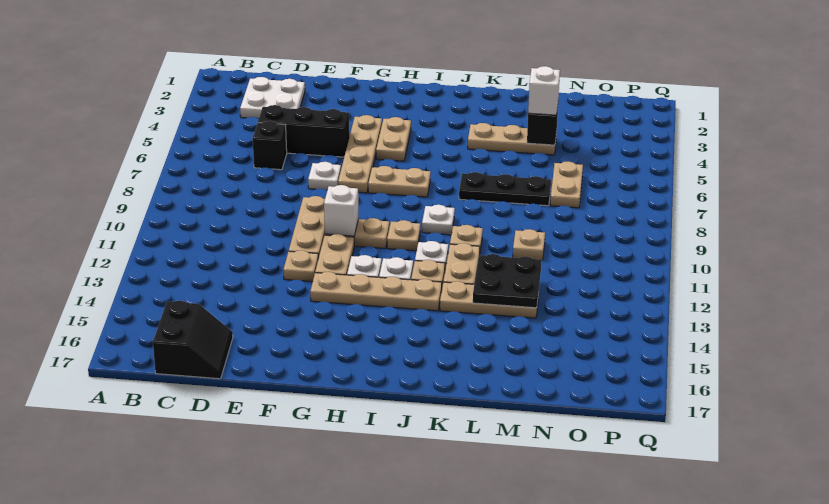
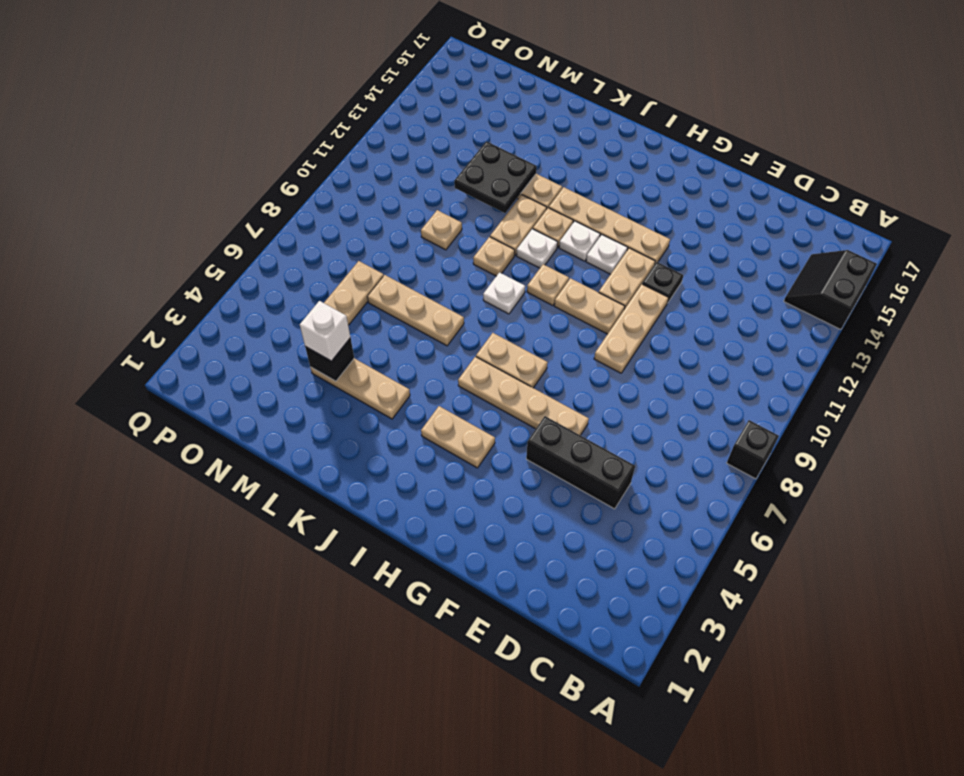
white plate C2:D3 level 1 -> none
black slope C16:D17 level 1 top C -> black slope A14:B15 level 1 top A
black brick D6 level 1 -> black brick A8 level 1
white plate F7 level 1 -> none
tan plate F12 level 1 -> black plate F12 level 1
tan plate G4:G7 level 1 -> tan plate F6:I6 level 1
white brick G10 level 2 -> none
tan plate H4:H5 level 1 -> tan plate H4:I4 level 1
black plate K7:M7 level 1 -> tan plate K7:M7 level 1

